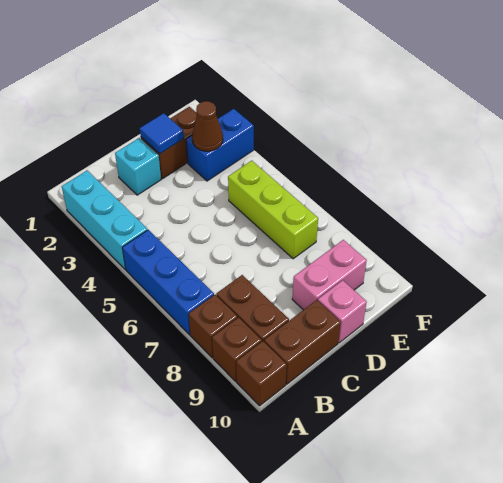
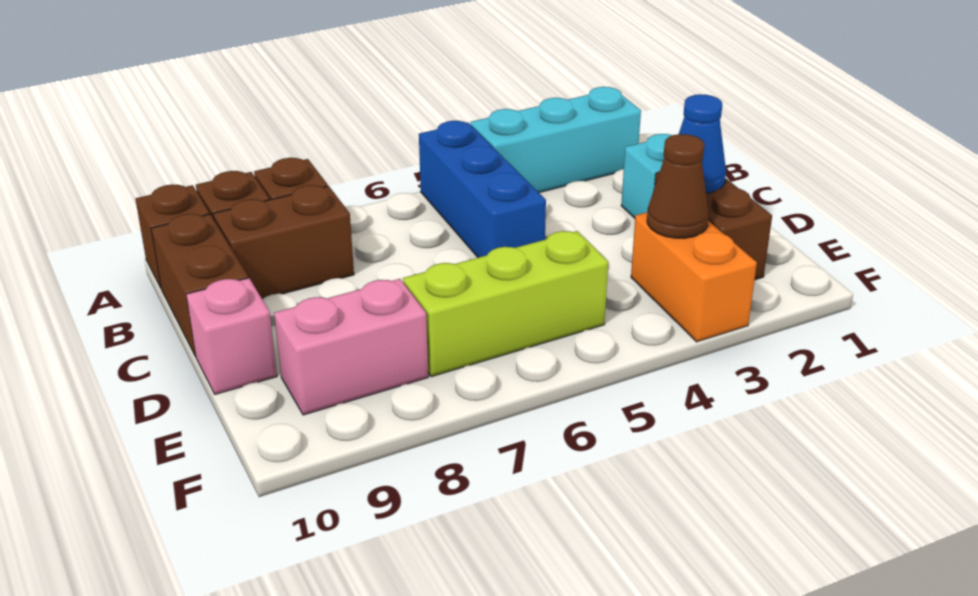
blue brick A5:A7 level 1 -> blue brick A5:C5 level 1
blue tile D2 level 2 -> blue cone D2 level 2
pink brick D9:E9 level 1 -> pink brick E8:E9 level 1
blue brick E3:F3 level 1 -> orange brick E3:F3 level 1

